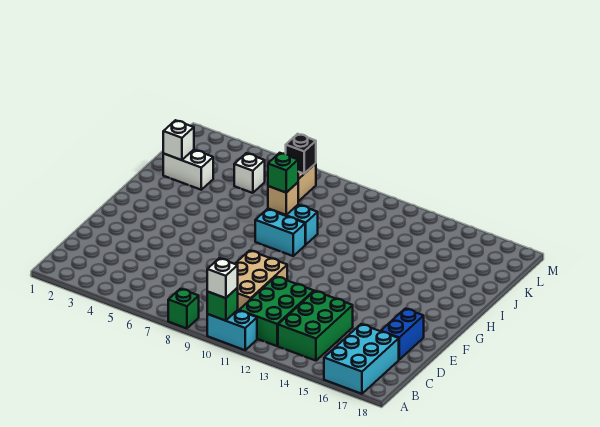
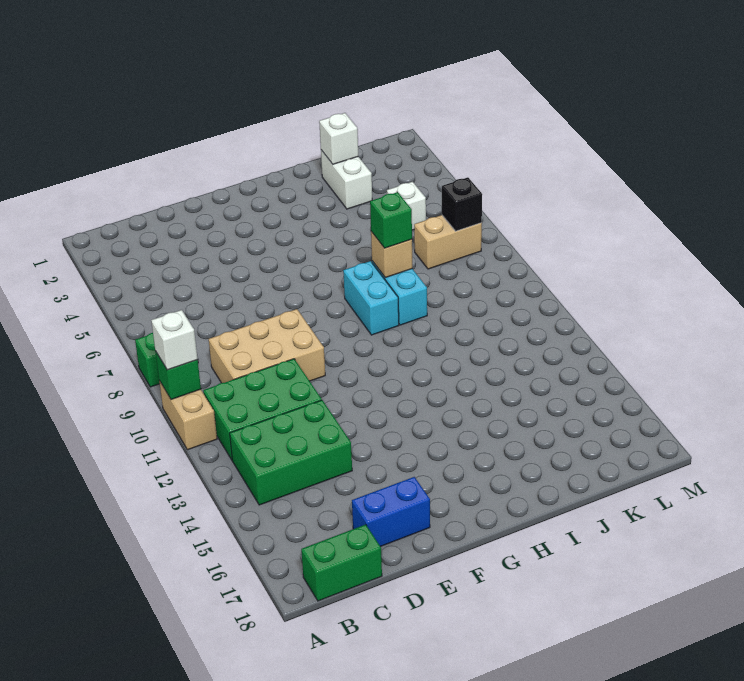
cyan brick A10:A11 level 1 -> tan brick A10:A11 level 1
cyan brick A16:C17 level 1 -> none
none -> green brick B18:C18 level 1

